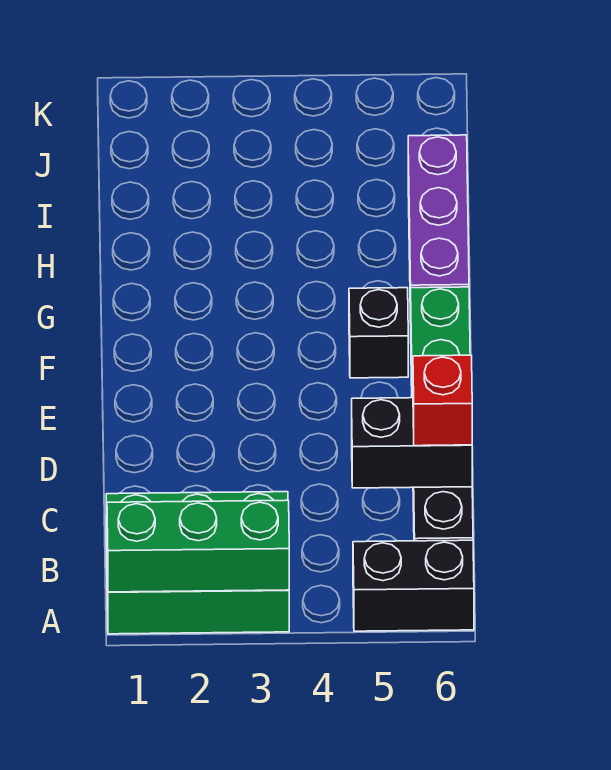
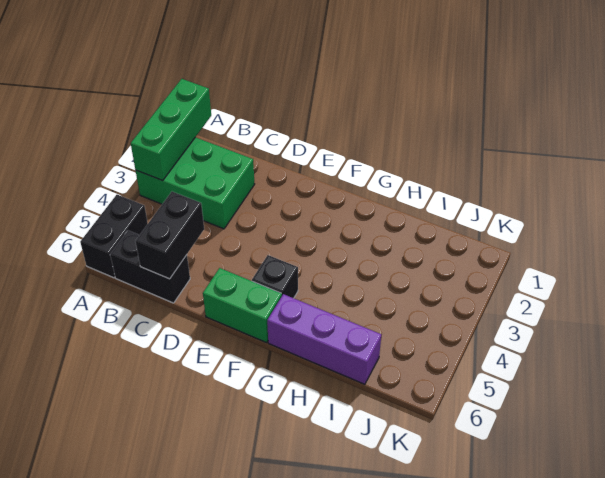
green brick A1:B3 level 1 -> green brick A2:C3 level 1
red brick C6 level 3 -> none

